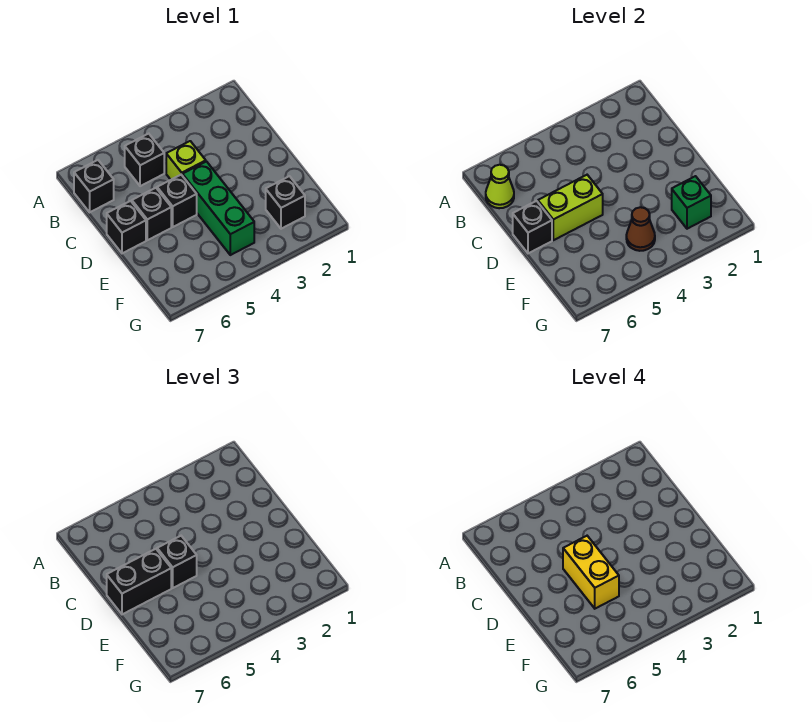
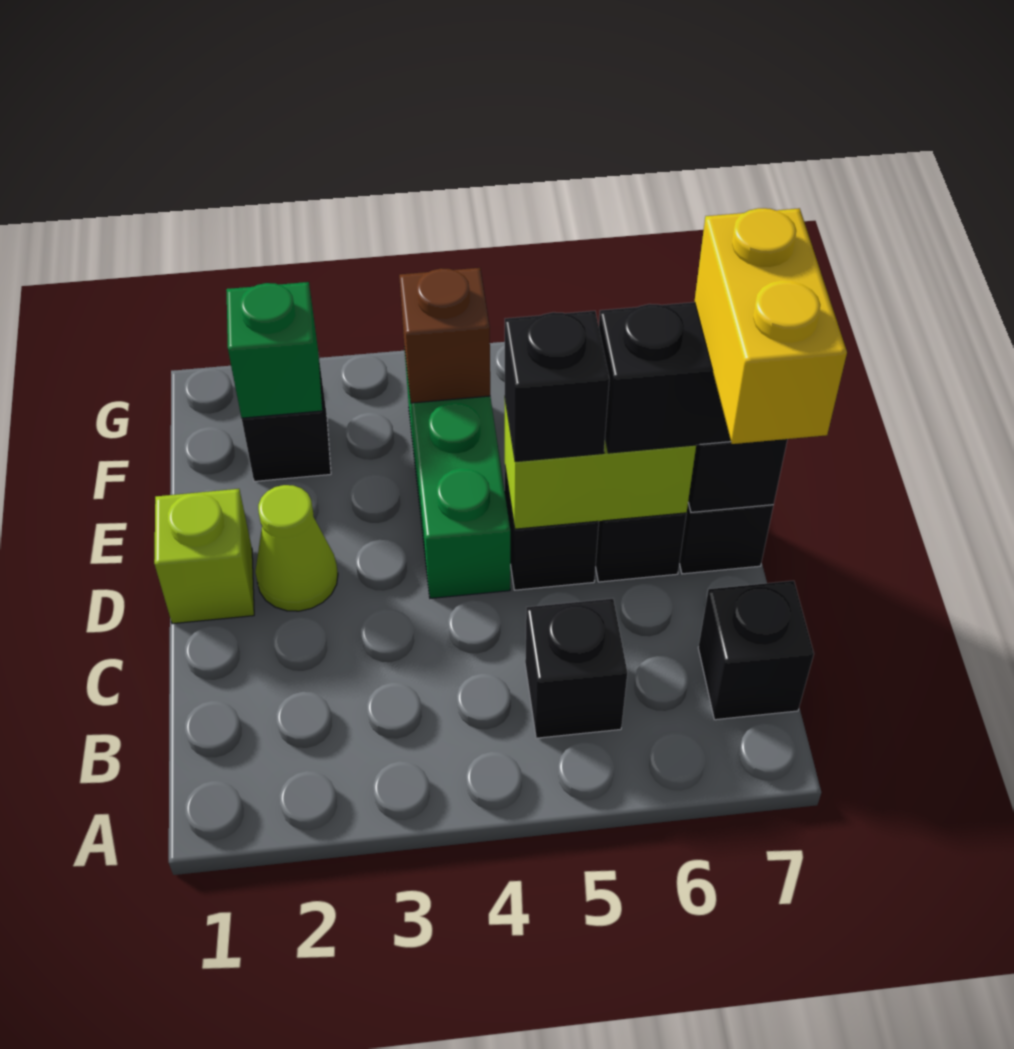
lime cone B7 level 2 -> lime cone D2 level 1
lime brick C4 level 1 -> lime brick D1 level 1
yellow brick D5:E5 level 4 -> yellow brick C7:D7 level 4
brown cone F4 level 2 -> brown brick F4 level 2

